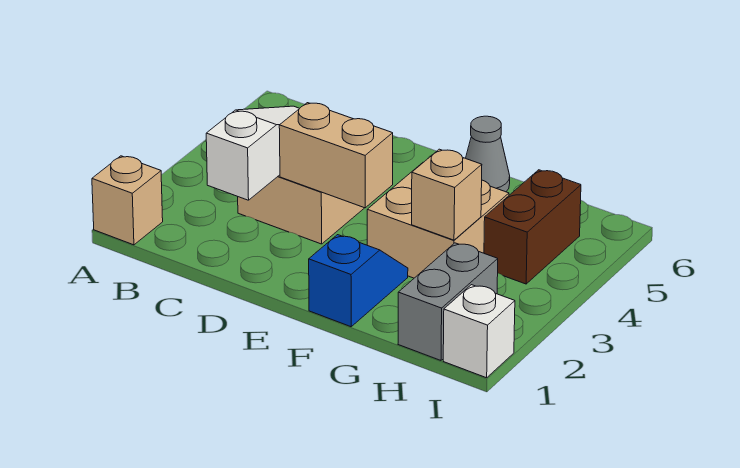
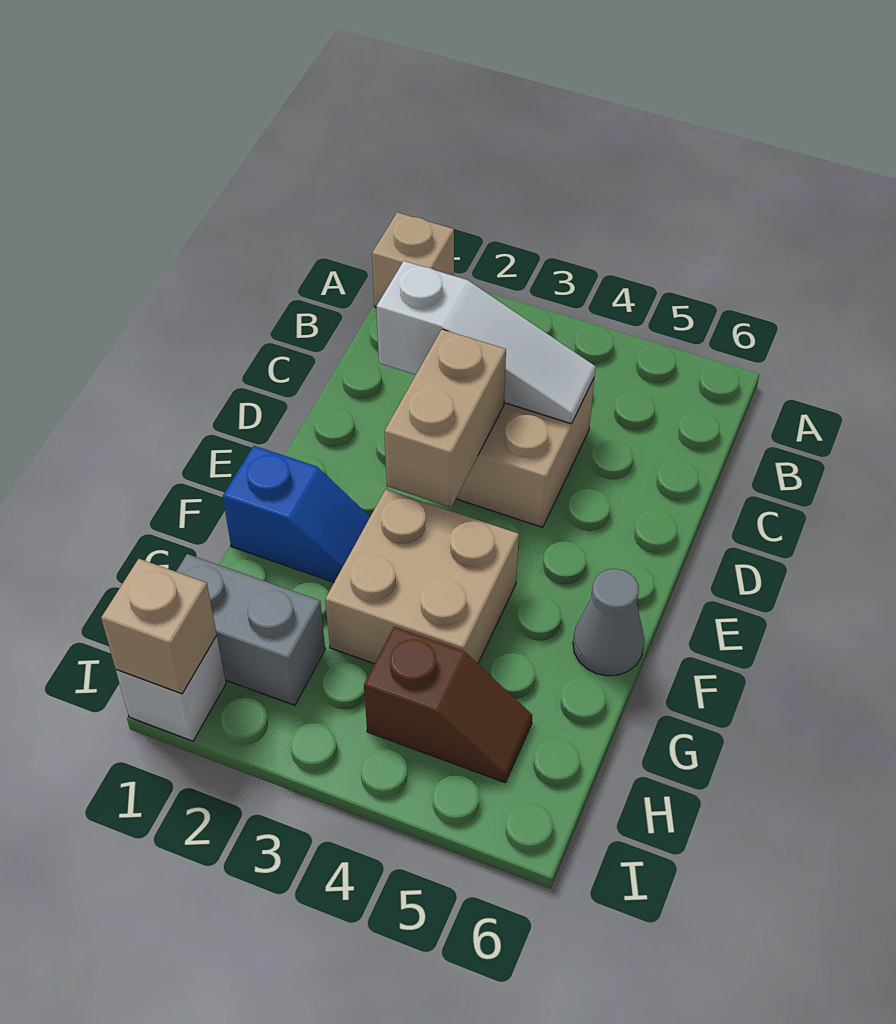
tan brick G3 level 2 -> tan brick I1 level 2
brown brick H4:H5 level 1 -> brown slope H4:H5 level 1 top 4

